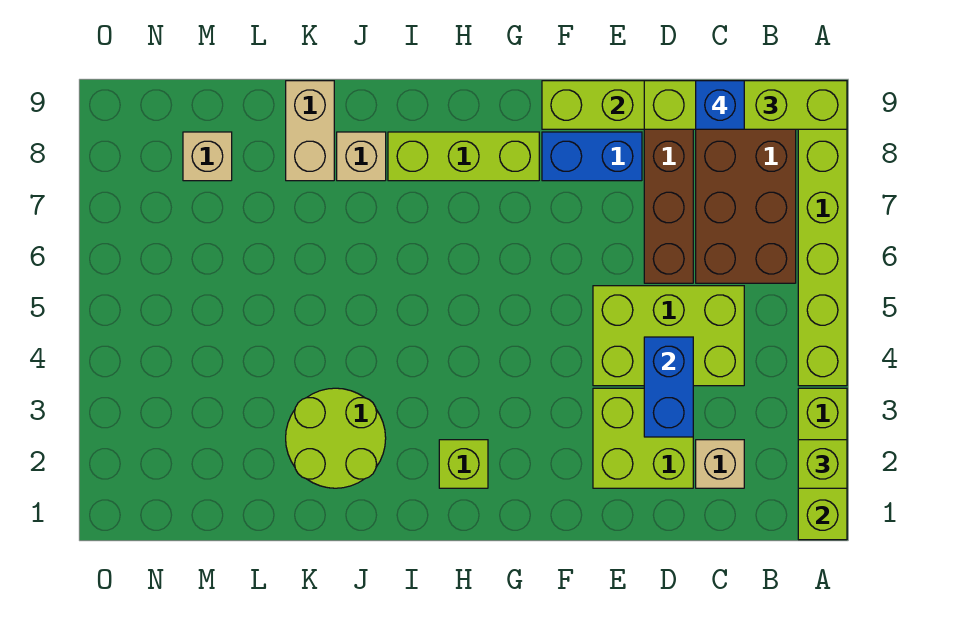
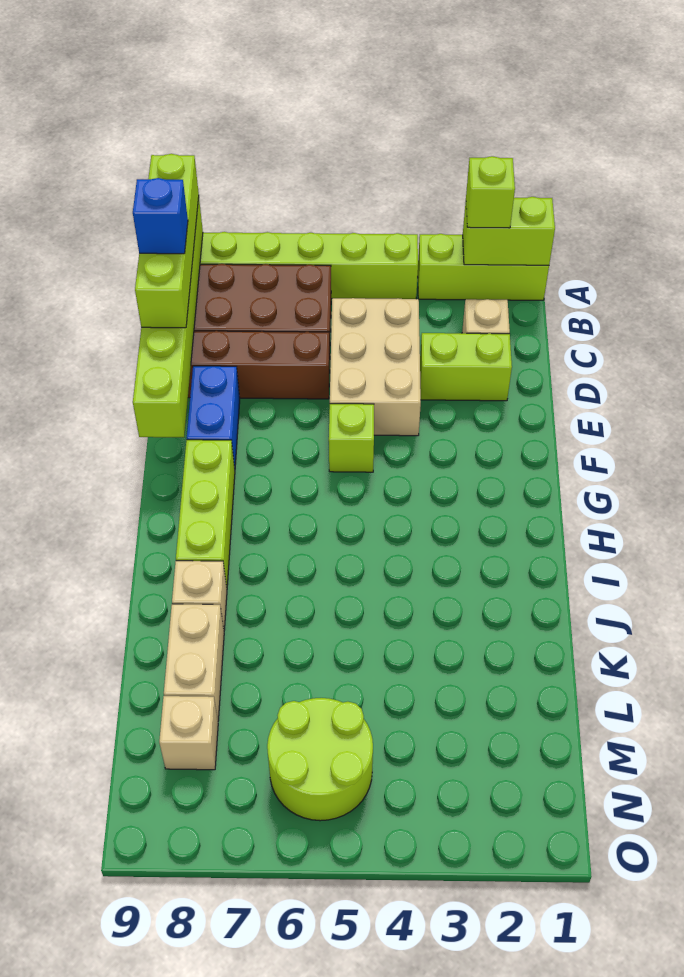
lime brick C4:E5 level 1 -> tan brick C4:E5 level 1
lime brick D2:E3 level 1 -> lime brick D2:D3 level 1
blue brick D3:D4 level 2 -> none
lime brick H2 level 1 -> lime brick F5 level 1
lime round brick J2:K3 level 1 -> lime round brick M5:N6 level 1
tan brick K8:K9 level 1 -> tan brick K8:L8 level 1

